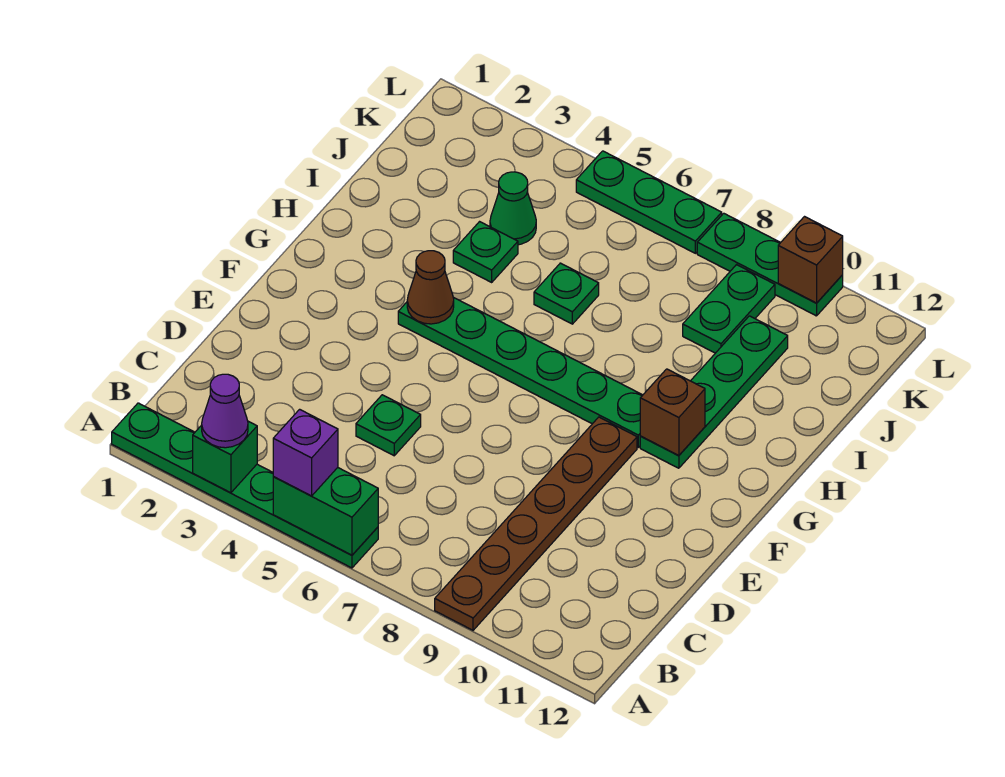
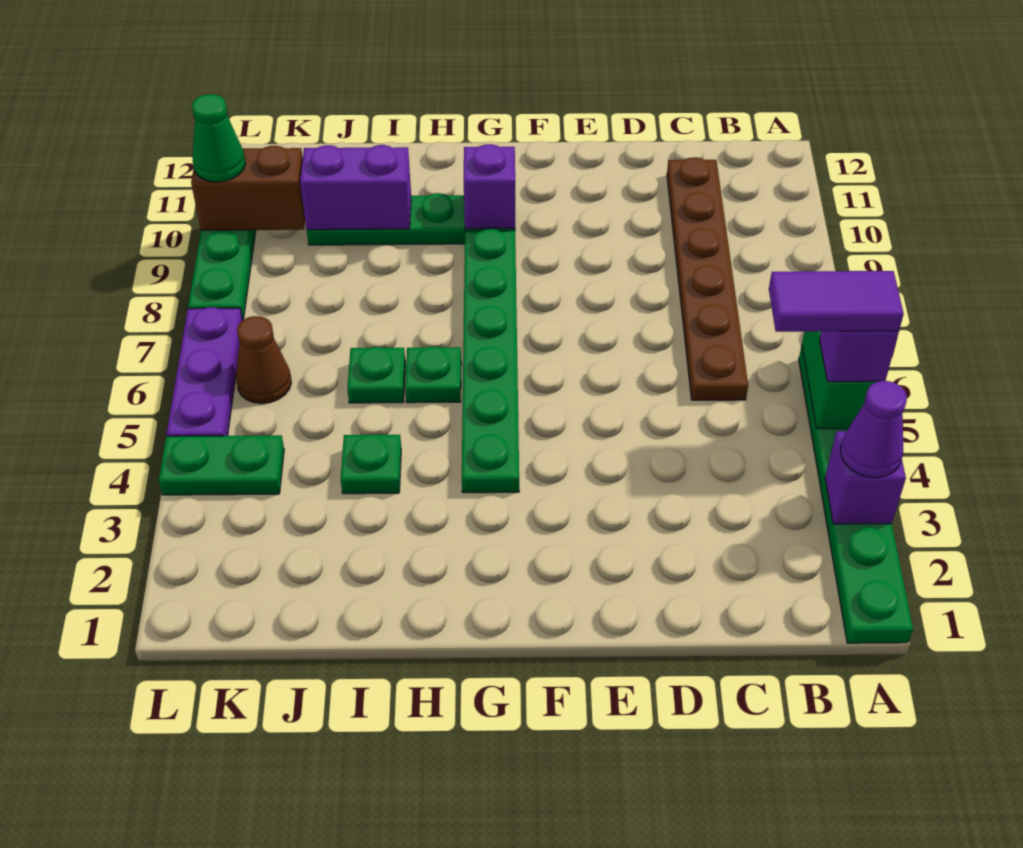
green brick A3 level 2 -> purple brick A3 level 2
none -> purple tile A5:B5 level 4
brown plate A9:F9 level 1 -> brown plate C6:C11 level 1
green plate D5 level 1 -> green plate H6 level 1
brown cone G4 level 2 -> brown cone K6 level 1
brown brick G10 level 2 -> purple brick G10 level 2
none -> purple brick I10:J10 level 2
green cone J4 level 1 -> green cone L10 level 3
green plate J9:K9 level 1 -> green plate K4:L4 level 1
green plate L5:L7 level 1 -> purple plate L5:L7 level 1
brown brick L10 level 2 -> brown brick K10:L10 level 2

